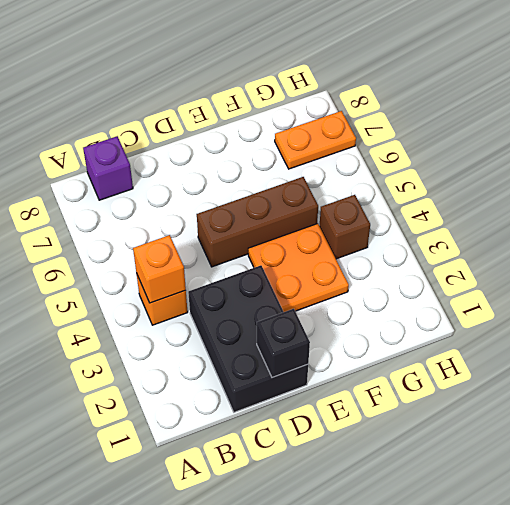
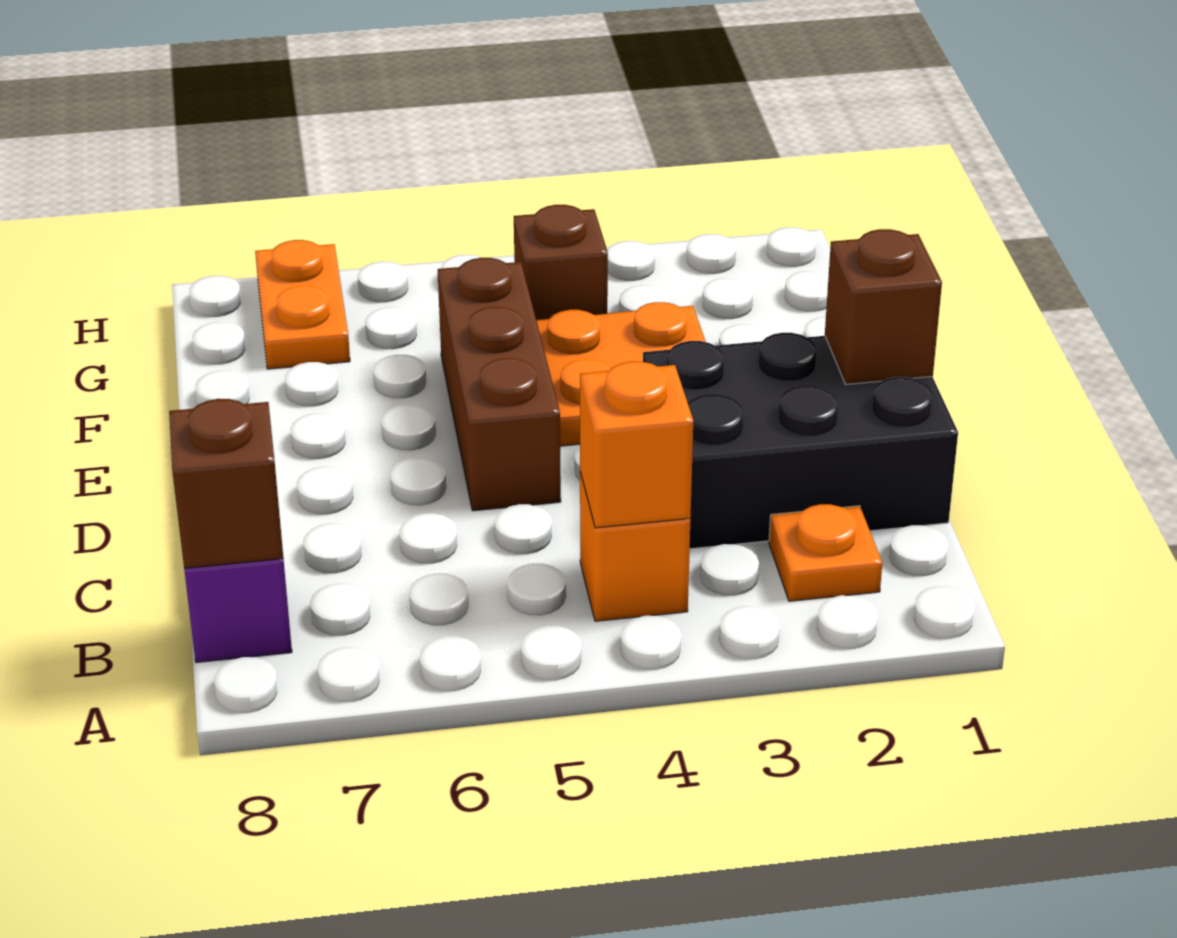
none -> orange plate B2 level 1
none -> brown brick B8 level 2
black brick D1 level 2 -> brown brick D1 level 2

